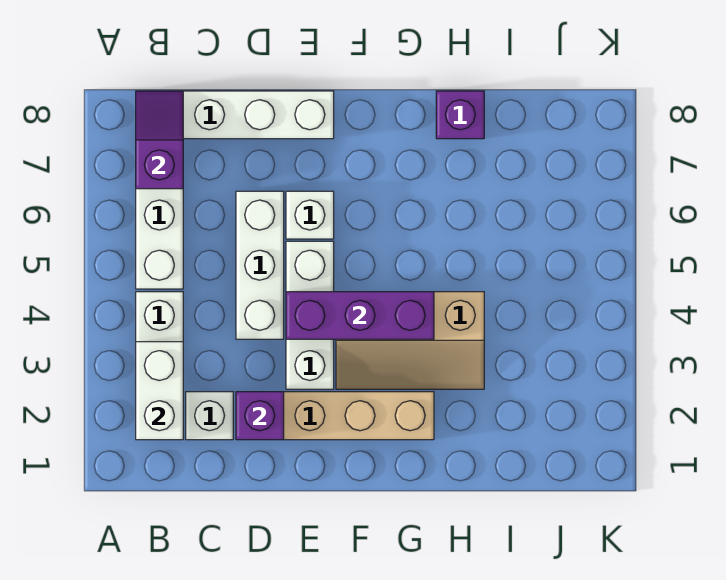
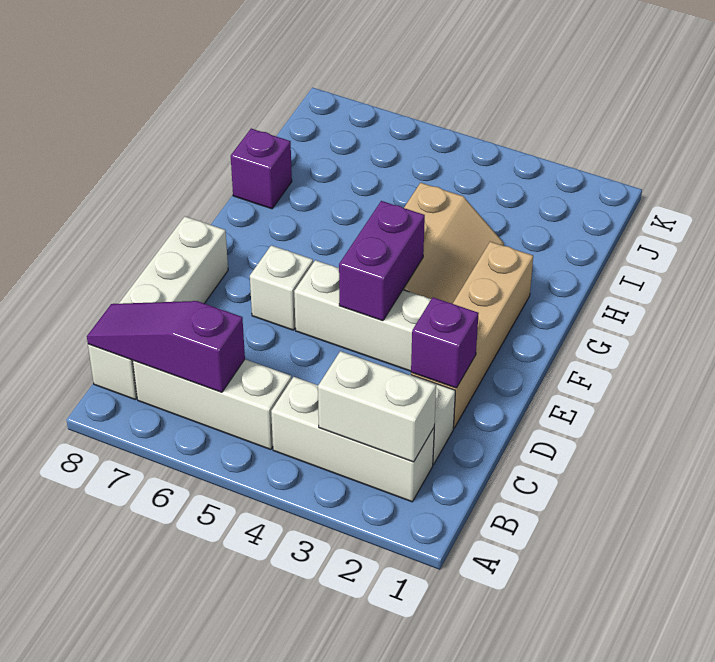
purple slope B7:B8 level 2 top 7 -> purple slope B6:B8 level 2 top 6
white brick D4:D6 level 1 -> none
purple brick E4:G4 level 2 -> purple brick E4:F4 level 2

